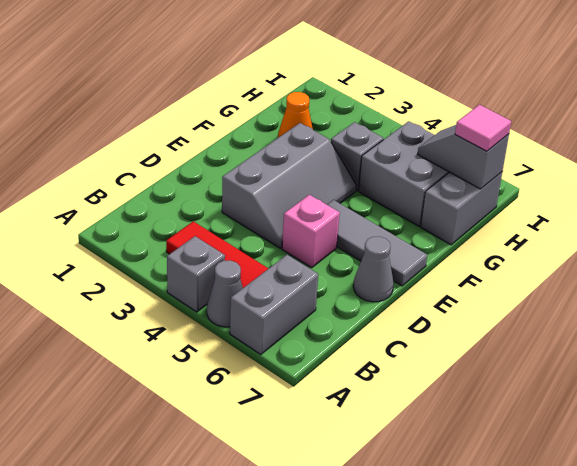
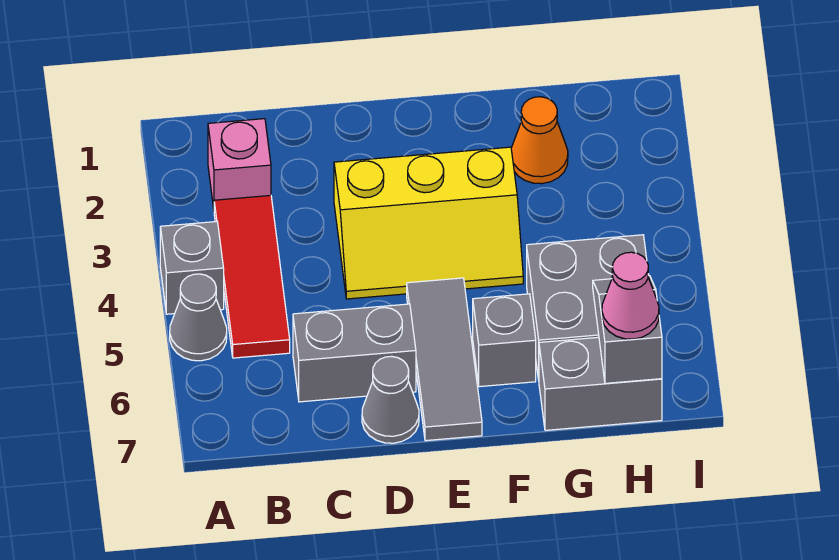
grey brick A6:B6 level 1 -> grey brick C6:D6 level 1
grey slope D3:F4 level 1 top 3 -> yellow slope D3:F4 level 1 top 3
pink brick D5 level 1 -> pink brick B2 level 1
grey brick G4 level 1 -> grey brick F6 level 1
pink tile H7 level 3 -> pink cone H7 level 3

